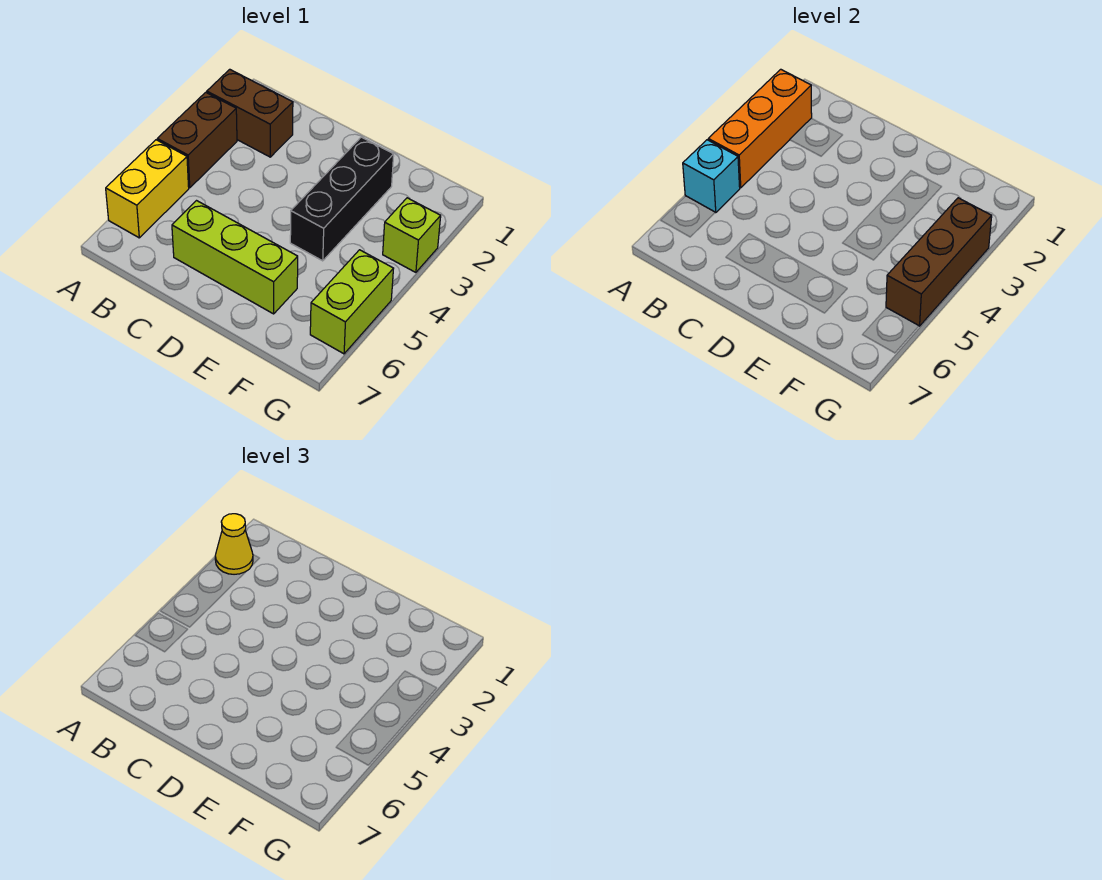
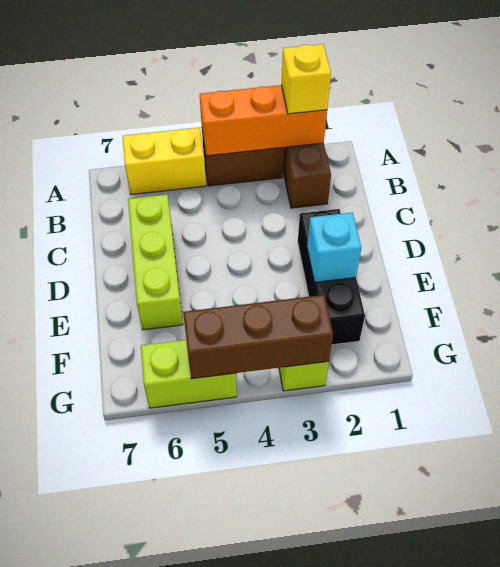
yellow cone A2 level 3 -> yellow brick A2 level 3
cyan brick A5 level 2 -> cyan brick E2 level 2
black brick E2:E4 level 1 -> black brick D2:F2 level 1

